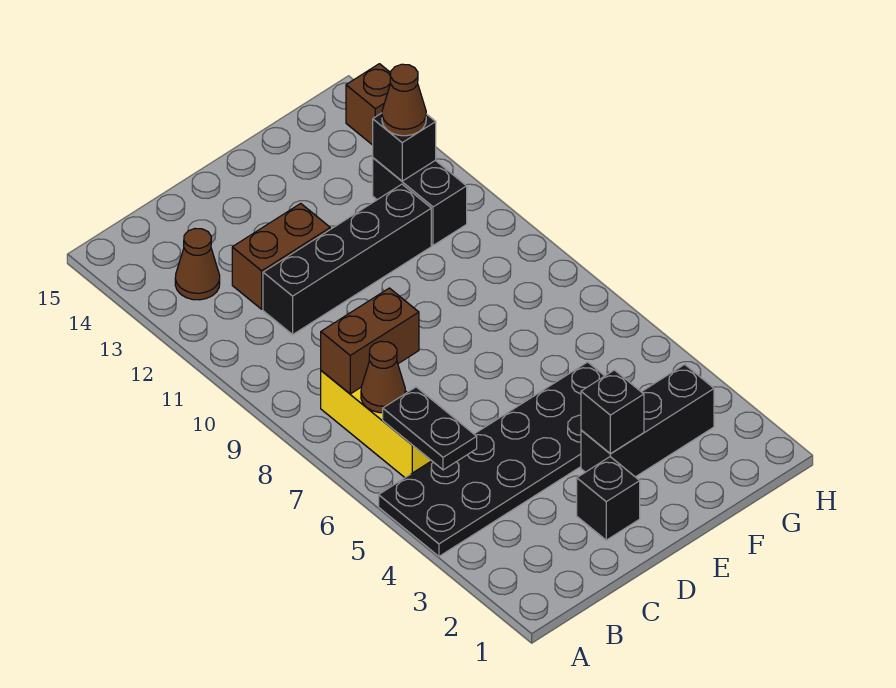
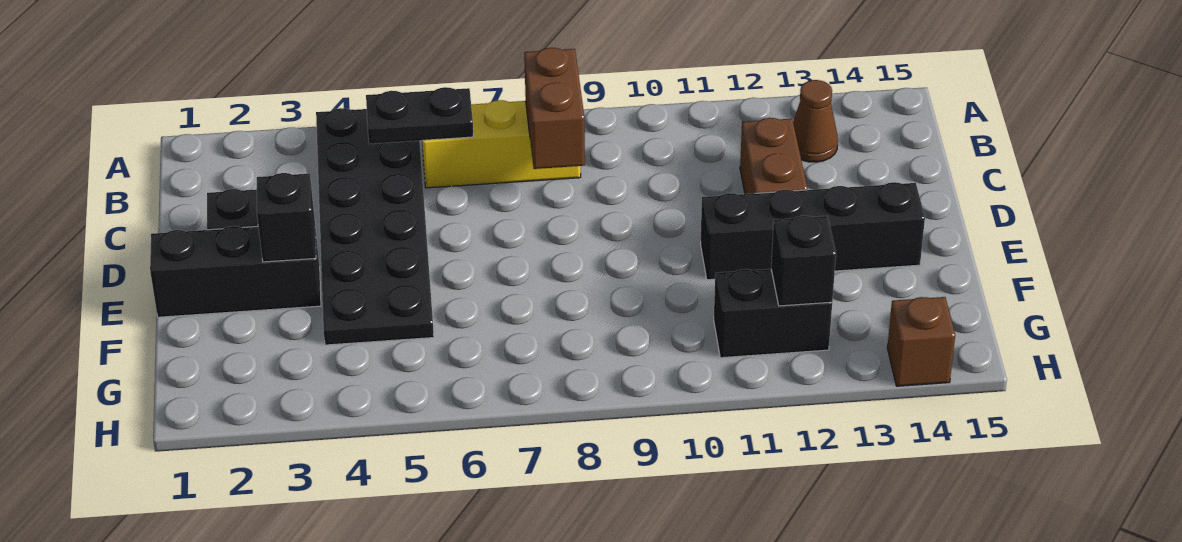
brown cone B7 level 2 -> none
black brick C11:F11 level 1 -> black brick E11:E14 level 1
black brick E3:G3 level 1 -> black brick E1:E3 level 1
brown cone G12 level 3 -> none

